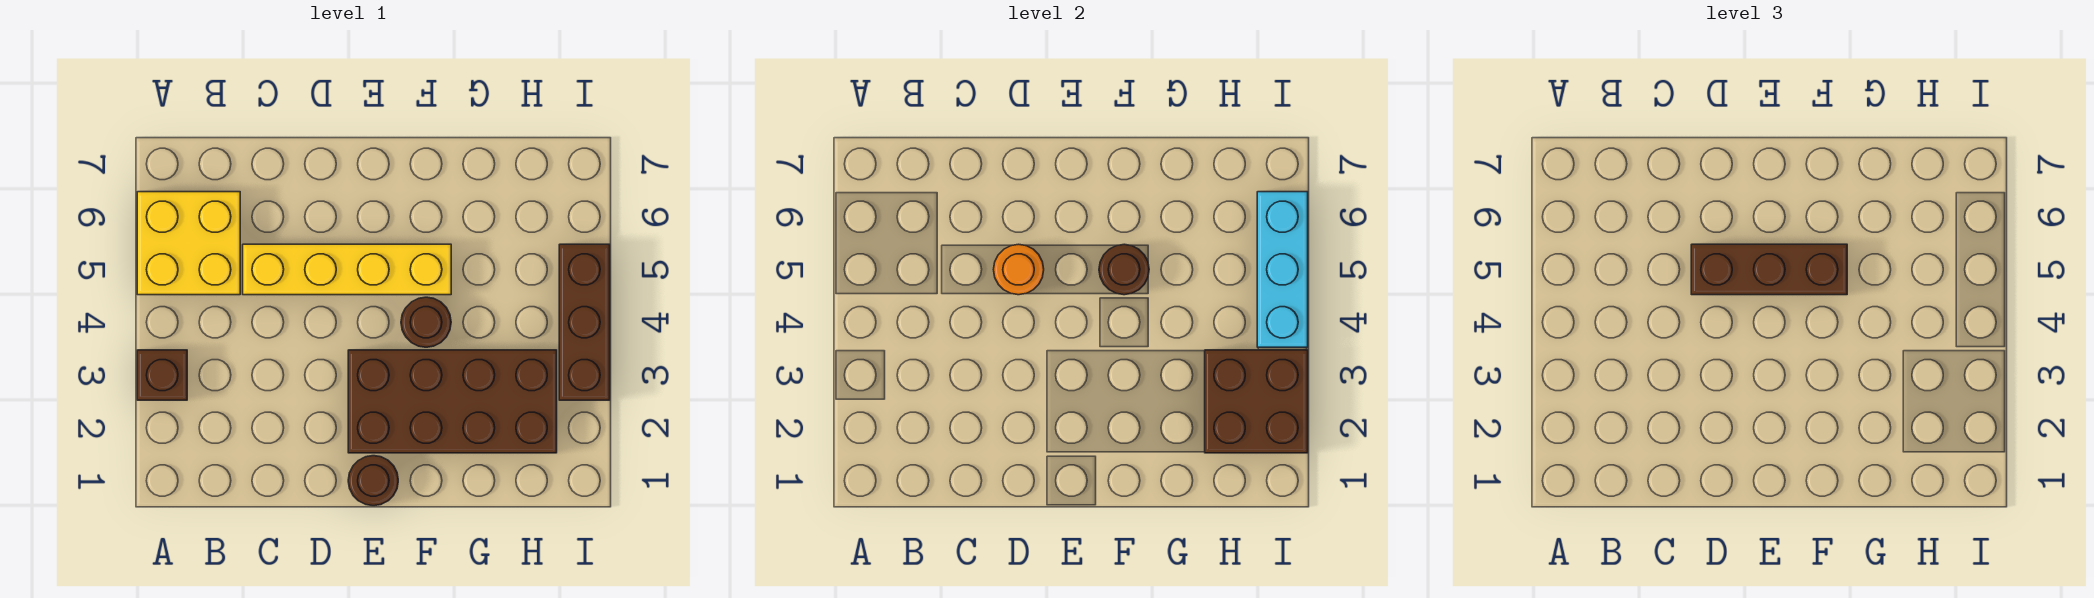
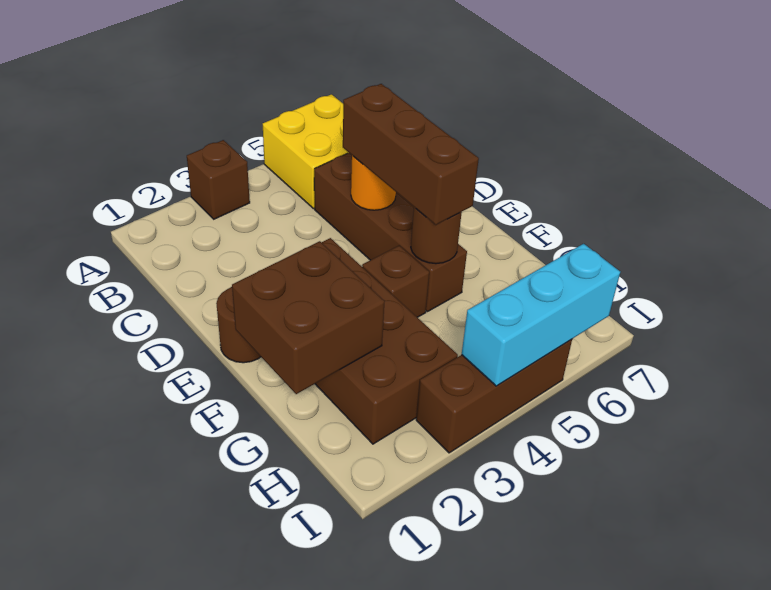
yellow brick C5:F5 level 1 -> brown brick C5:F5 level 1
brown round brick F4 level 1 -> brown brick F4 level 1
brown brick H2:I3 level 2 -> brown brick F1:G2 level 2

